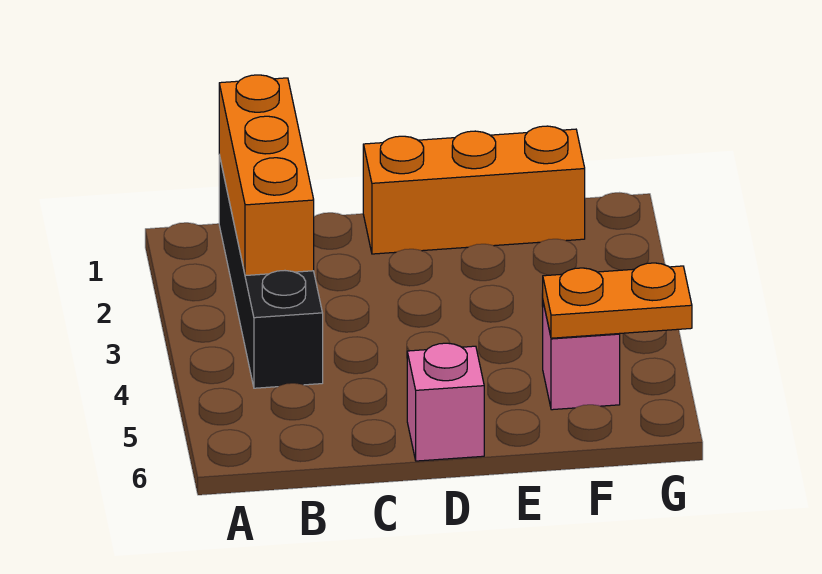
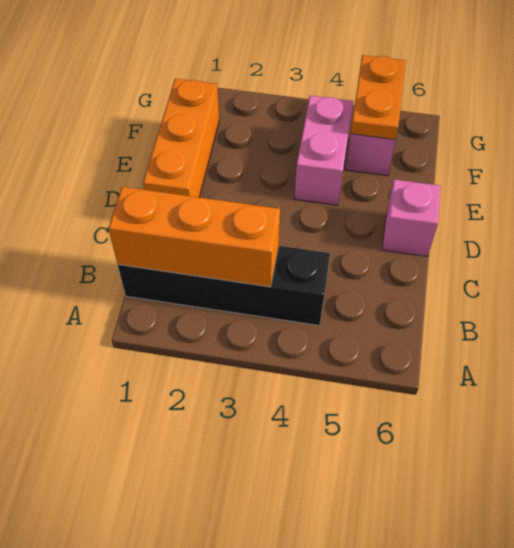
none -> pink brick E4:F4 level 1

